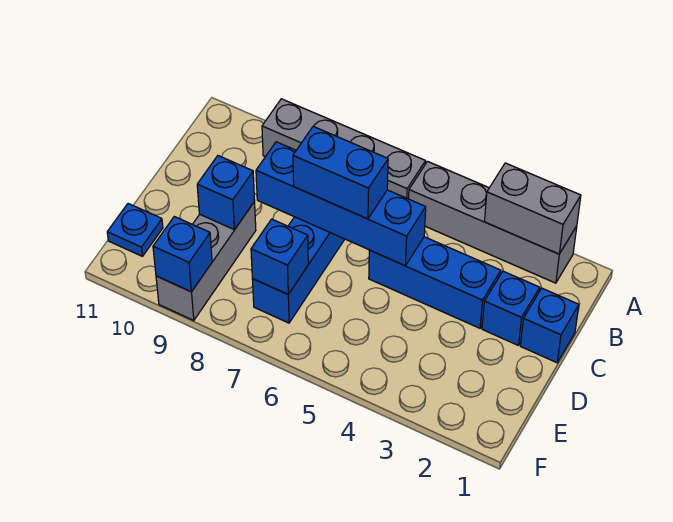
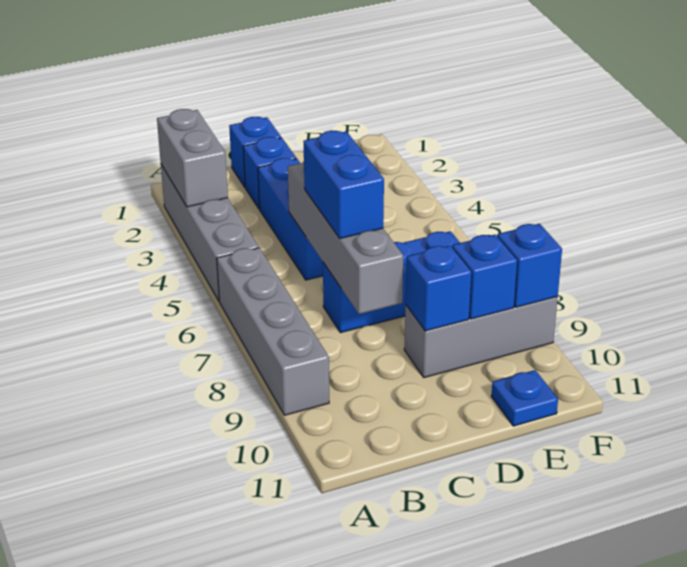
blue brick C5:C8 level 2 -> grey brick C5:C8 level 2
blue brick E7 level 2 -> blue brick E9 level 2

